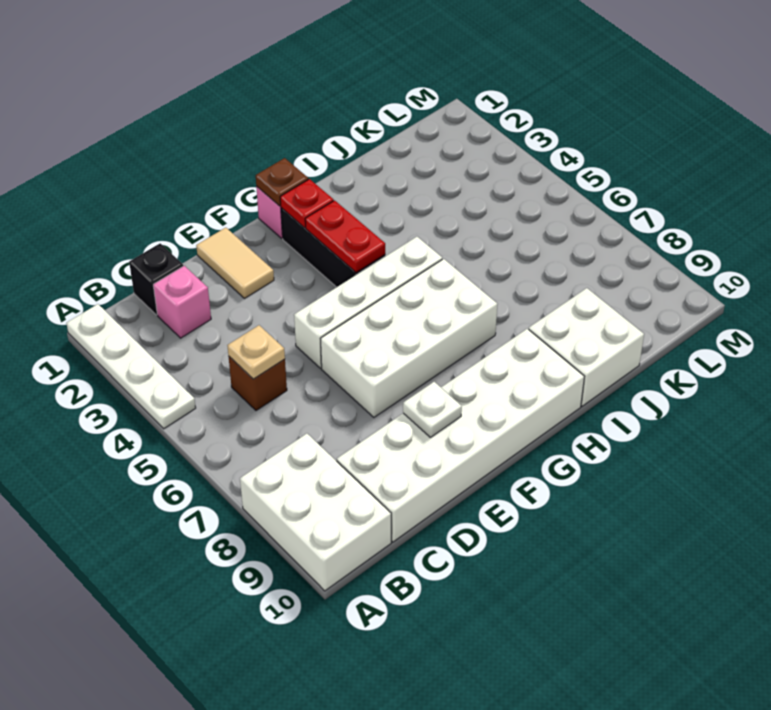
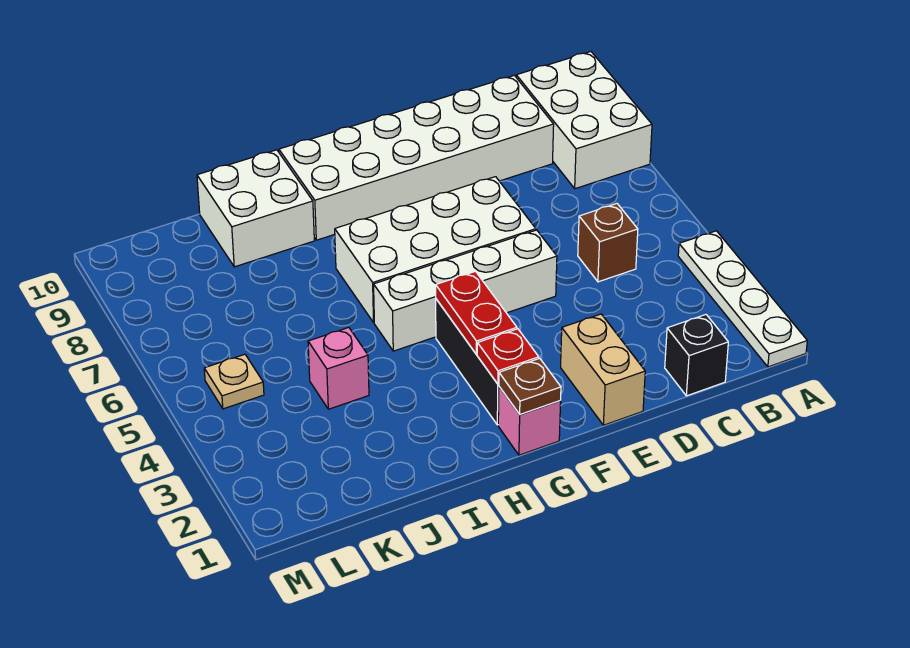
pink brick C2 level 1 -> pink brick J4 level 1
tan plate C5 level 2 -> tan plate L5 level 1
tan tile E1:E2 level 1 -> tan brick E1:E2 level 1
white plate E9 level 2 -> none

